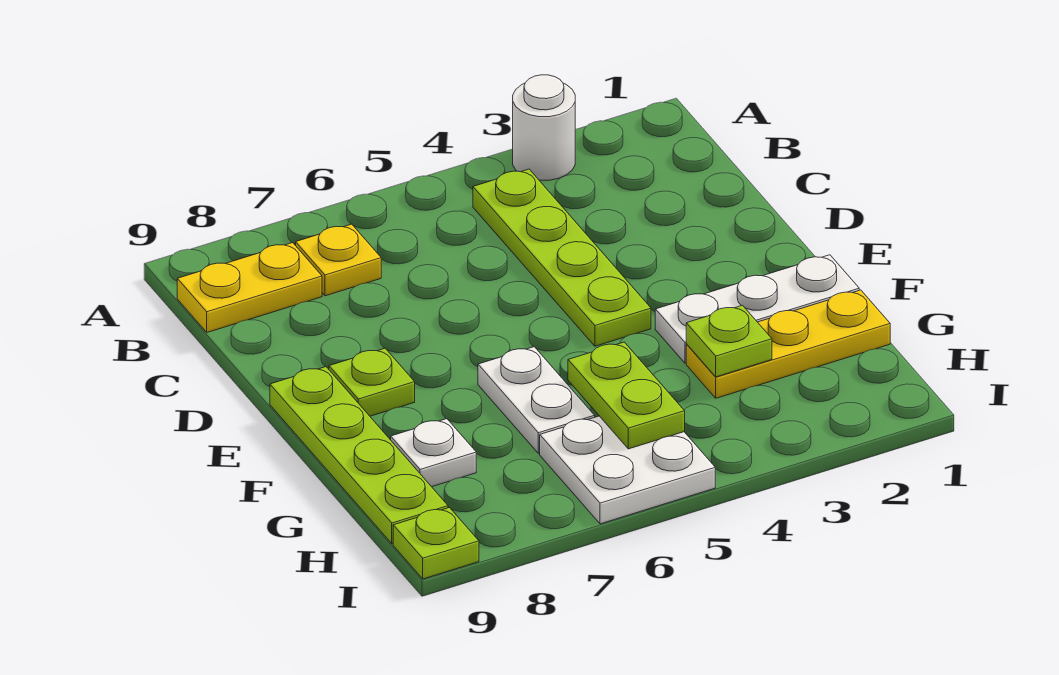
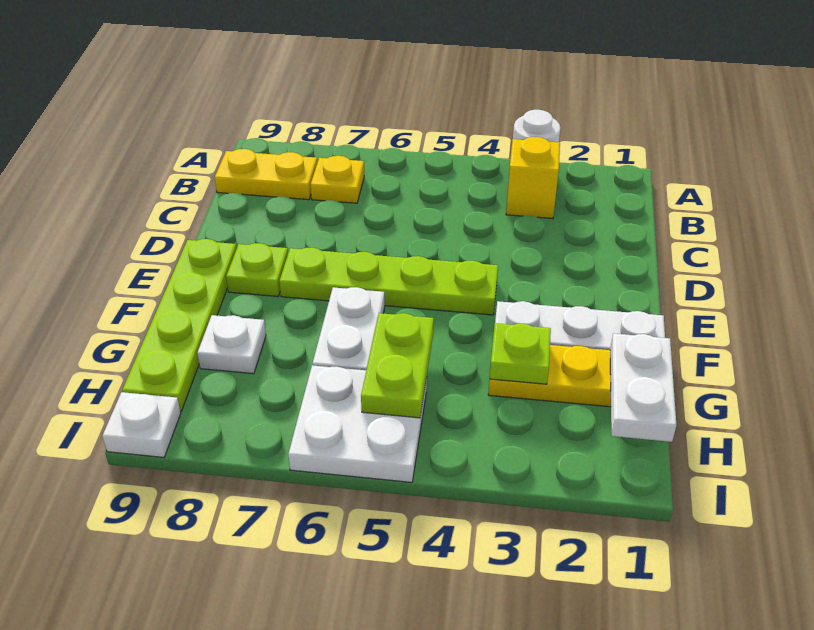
none -> yellow brick B3 level 1
lime plate B4:E4 level 1 -> lime plate E4:E7 level 1
none -> white plate G1:H1 level 2
lime plate I9 level 1 -> white plate I9 level 1

